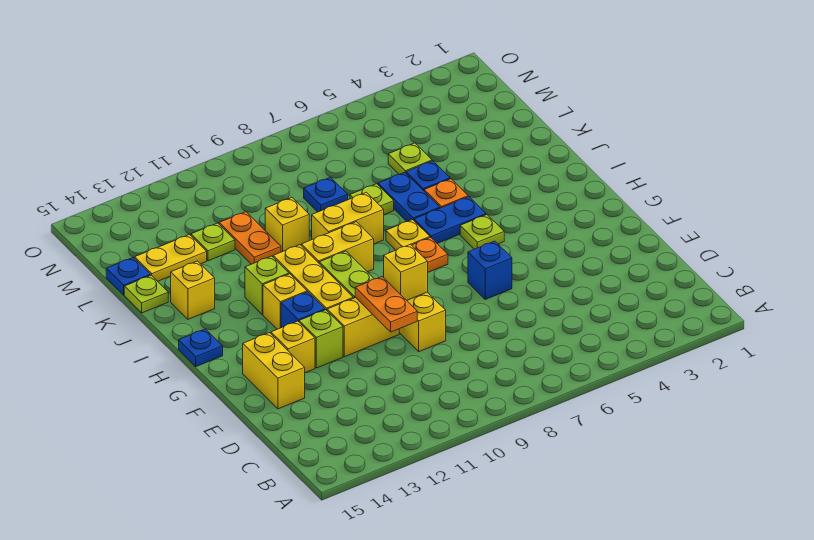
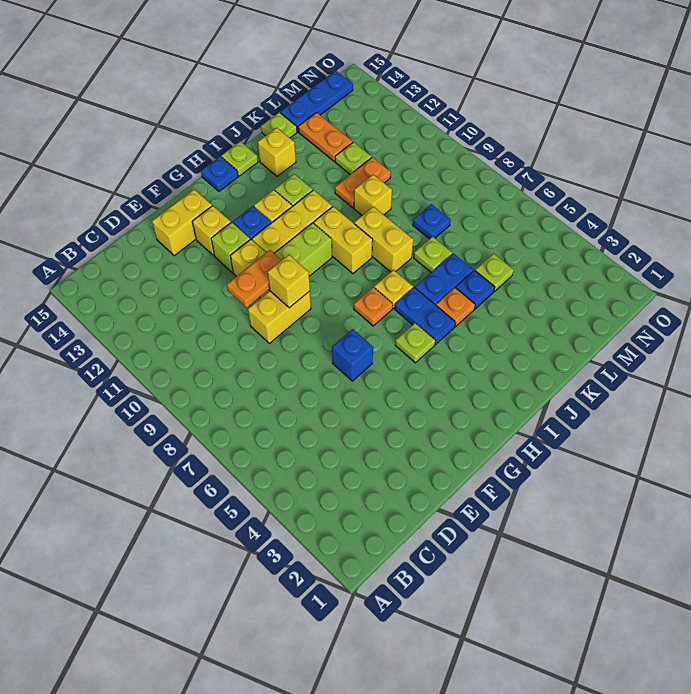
none -> lime plate I15 level 1
yellow plate L13:L14 level 1 -> orange plate L13:L14 level 1
blue plate L15 level 1 -> blue plate L15:N15 level 1

